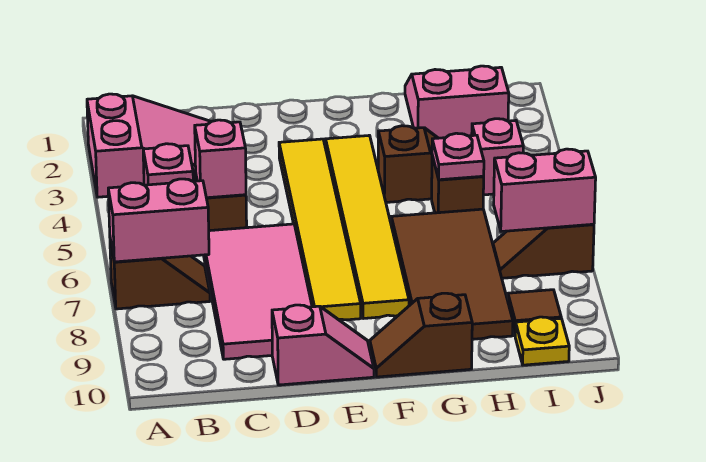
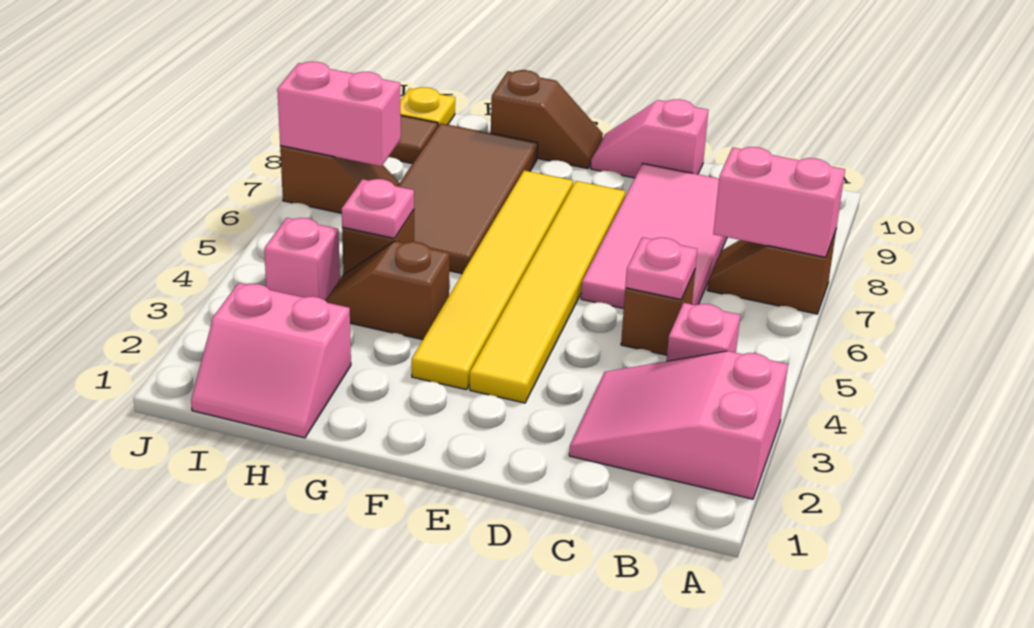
pink brick C5 level 2 -> pink plate C5 level 2

